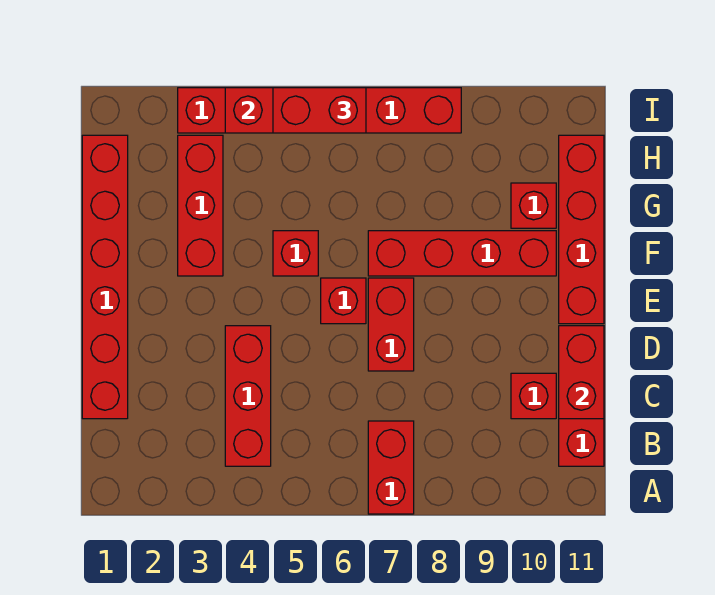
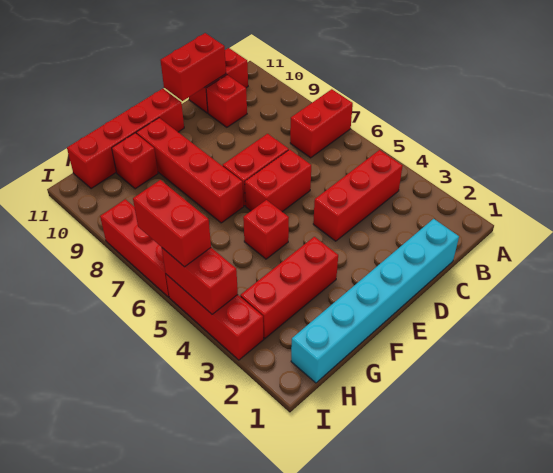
red brick C1:H1 level 1 -> cyan brick C1:H1 level 1
red brick E6 level 1 -> red brick D6:E6 level 1

